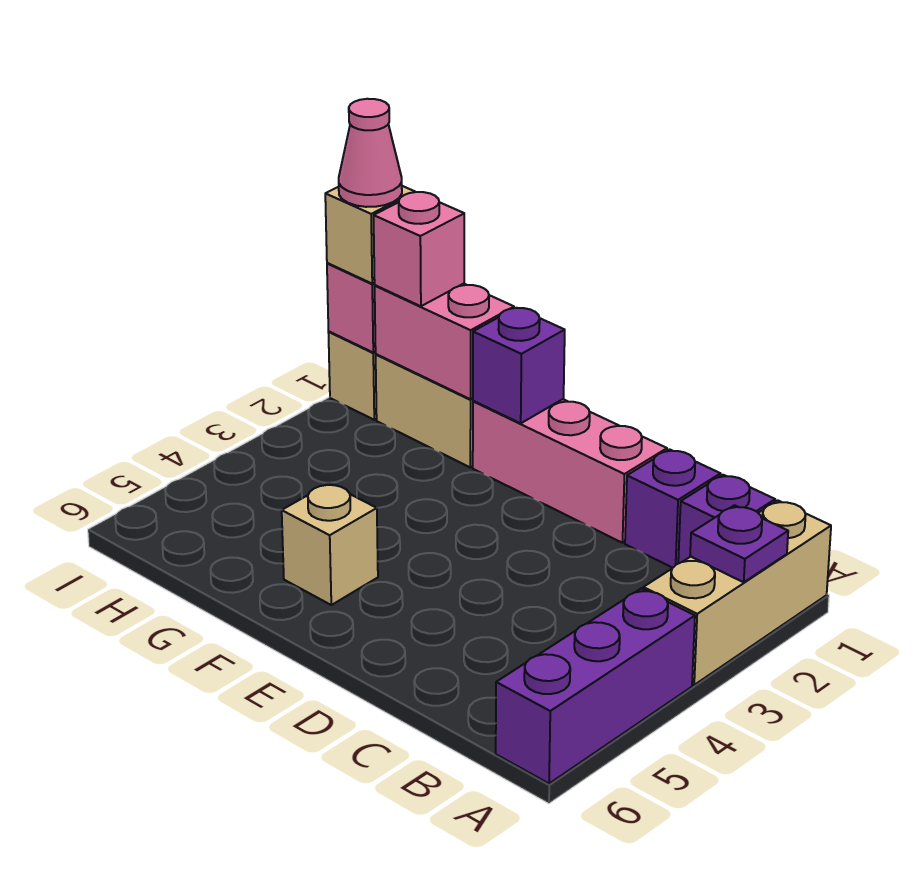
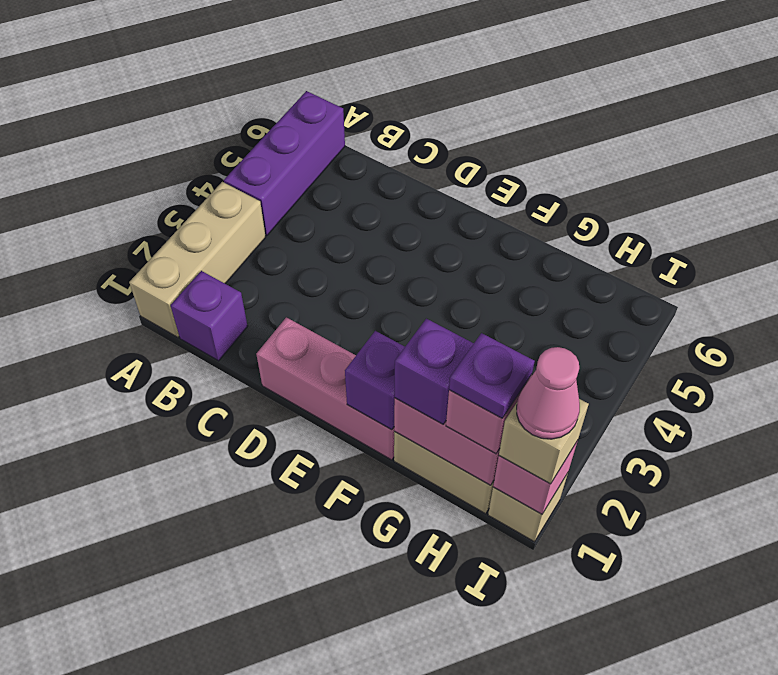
purple plate A2 level 2 -> purple plate H1 level 4
purple brick C1 level 1 -> purple brick G1 level 3
tan brick F5 level 1 -> none

